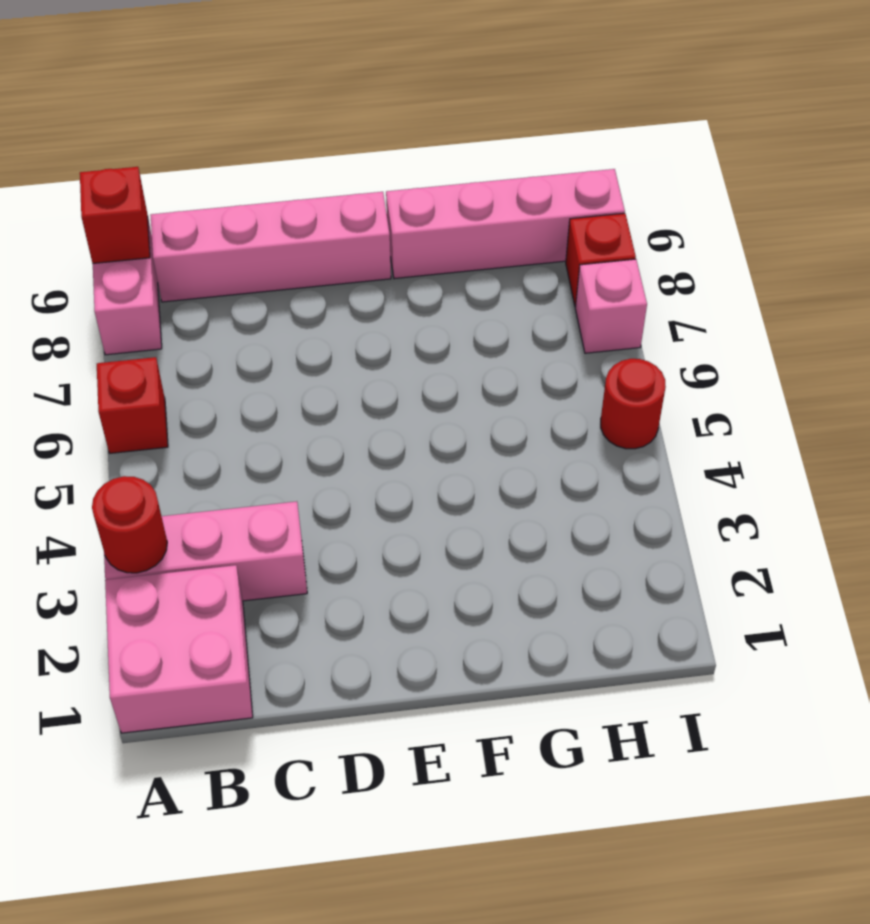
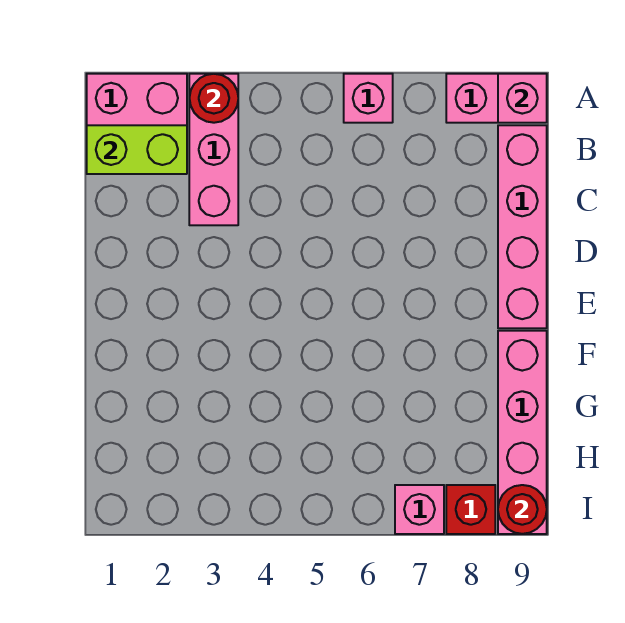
red brick A6 level 1 -> pink brick A6 level 1
red brick A9 level 2 -> pink brick A9 level 2
none -> lime brick B1:B2 level 2
red round brick I5 level 1 -> red round brick I9 level 2

